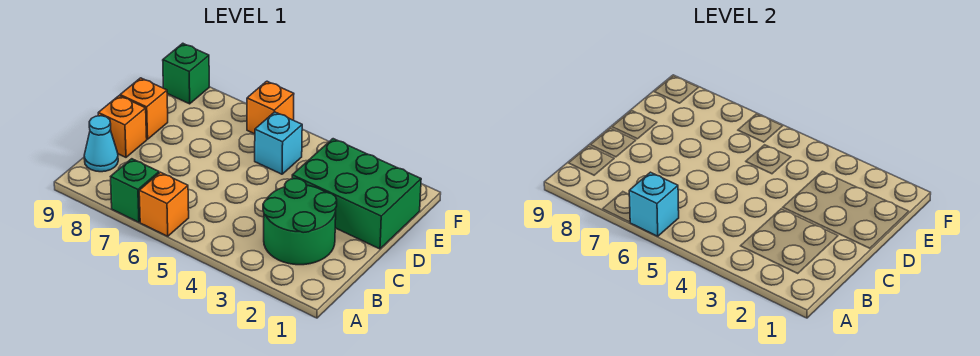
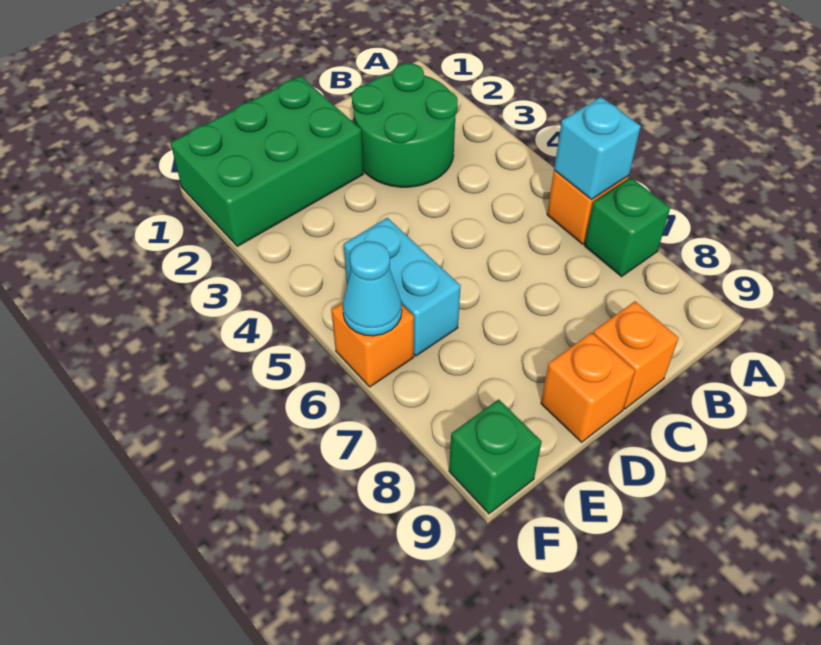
cyan cone B9 level 1 -> cyan cone F6 level 2
green brick D1:E3 level 1 -> green brick D1:F2 level 1
cyan brick E5 level 1 -> cyan brick E5:E6 level 1

